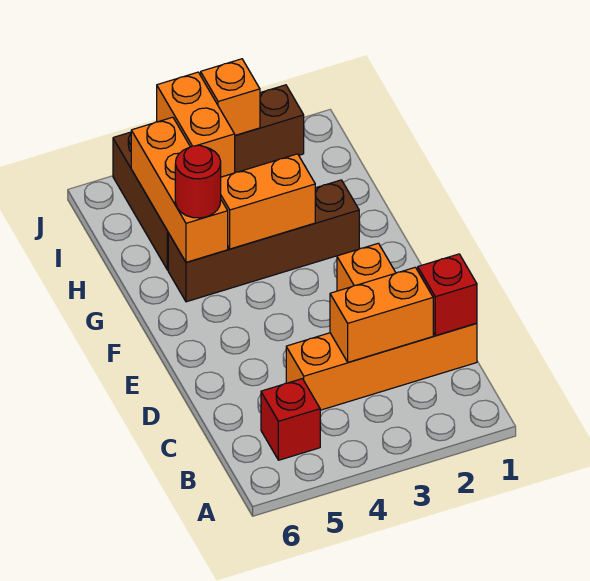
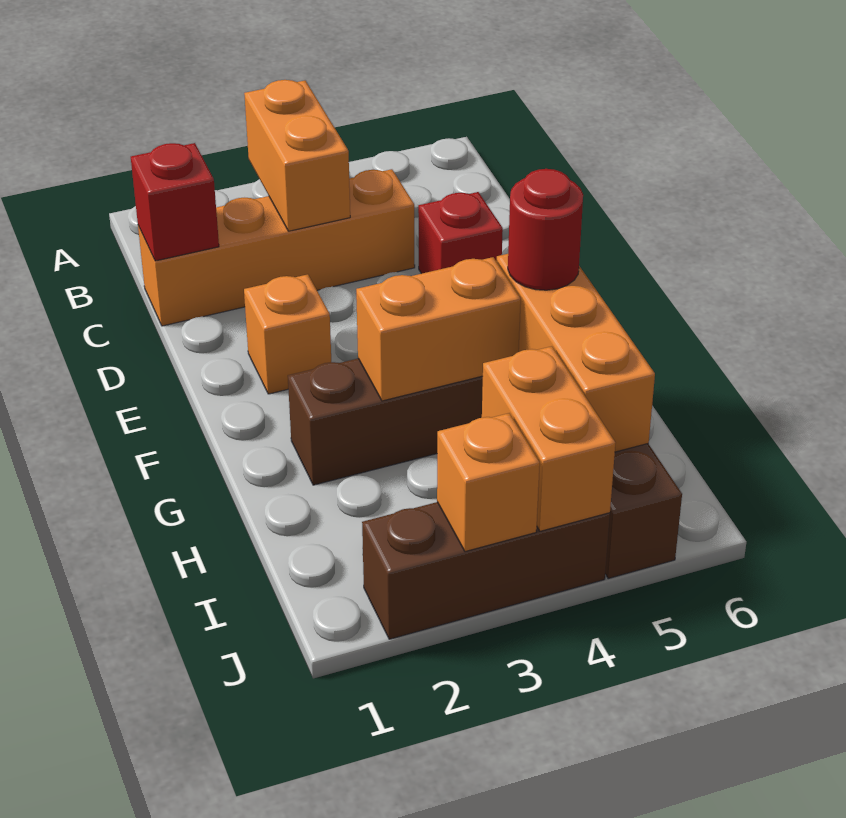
red brick B5 level 1 -> red brick D5 level 1
orange brick C2:C3 level 2 -> orange brick B3:C3 level 2

